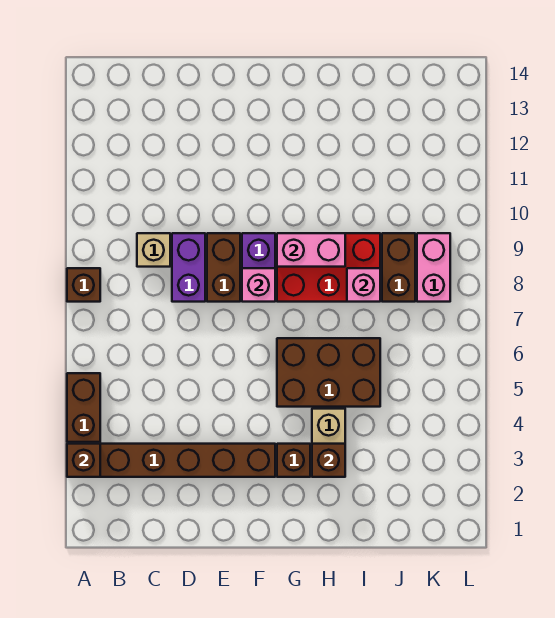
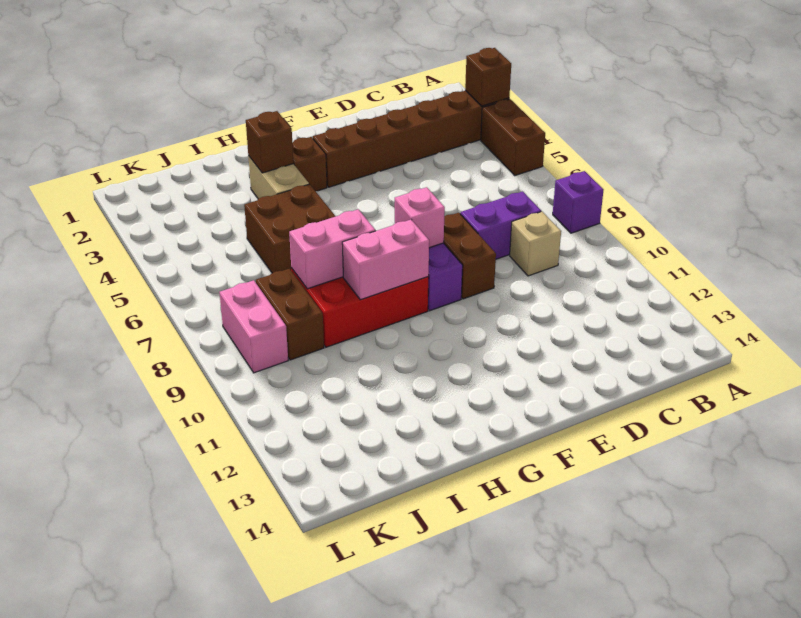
brown brick A8 level 1 -> purple brick A8 level 1
purple brick D8:D9 level 1 -> purple brick C8:D8 level 1
brown brick G5:I6 level 1 -> brown brick H5:I6 level 1
pink brick I8 level 2 -> pink brick H8:I8 level 2

